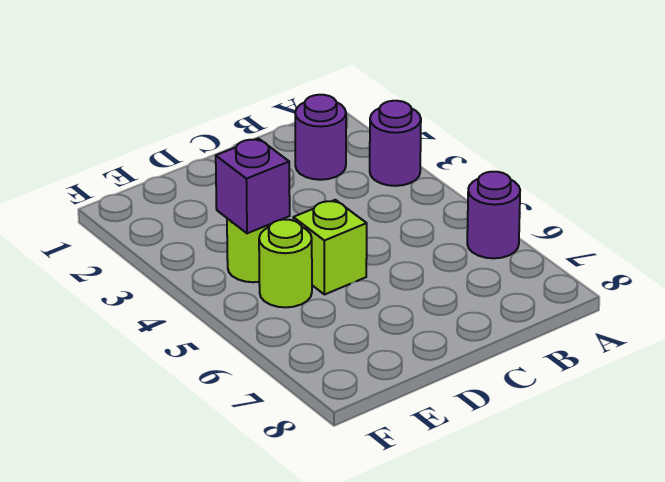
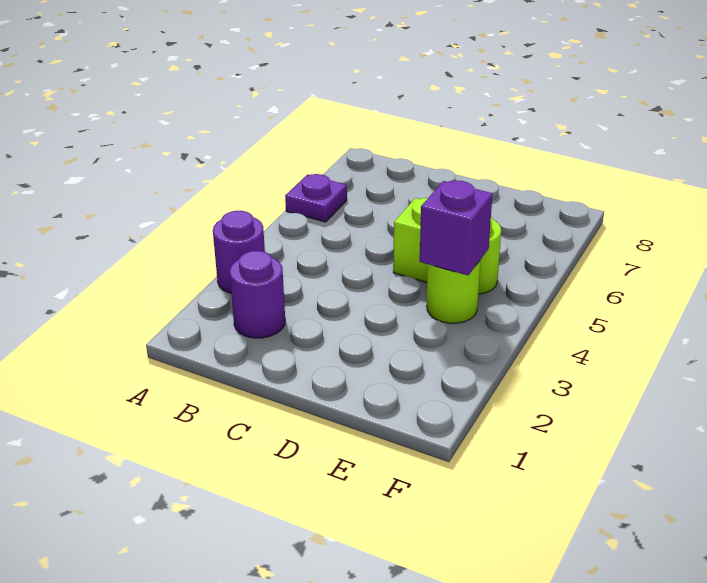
purple round brick A6 level 1 -> purple plate A6 level 1

